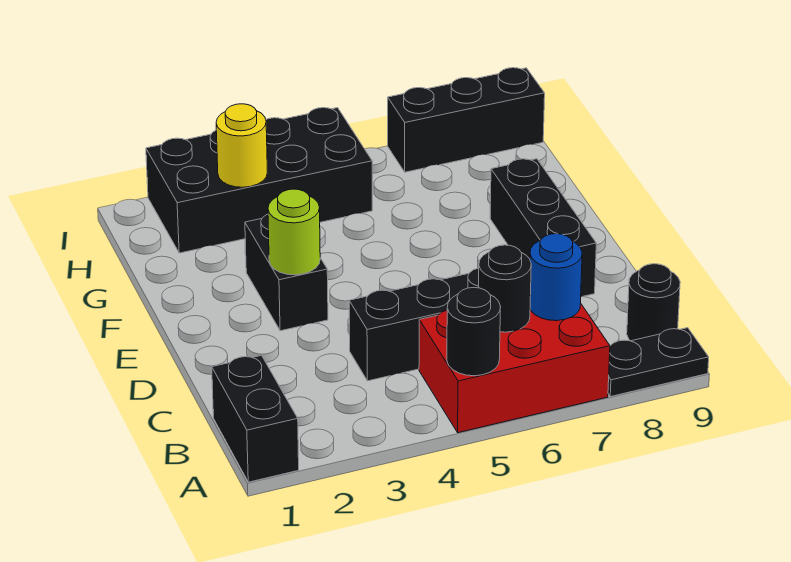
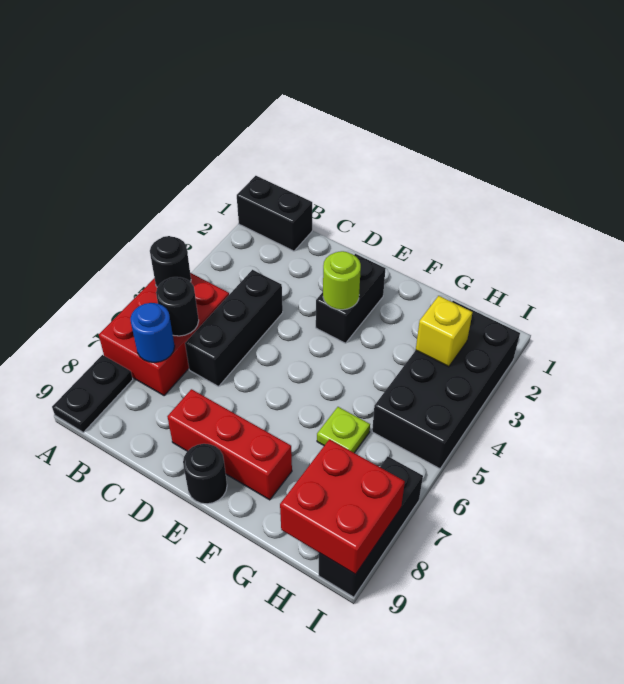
black round brick B9 level 1 -> black round brick E9 level 1
black brick D8:F8 level 1 -> red brick D8:F8 level 1
black brick E3:F3 level 1 -> black brick E2:E3 level 1
none -> lime plate G6 level 1
yellow round brick H3 level 2 -> yellow brick H3 level 2
none -> red brick H8:I9 level 2

